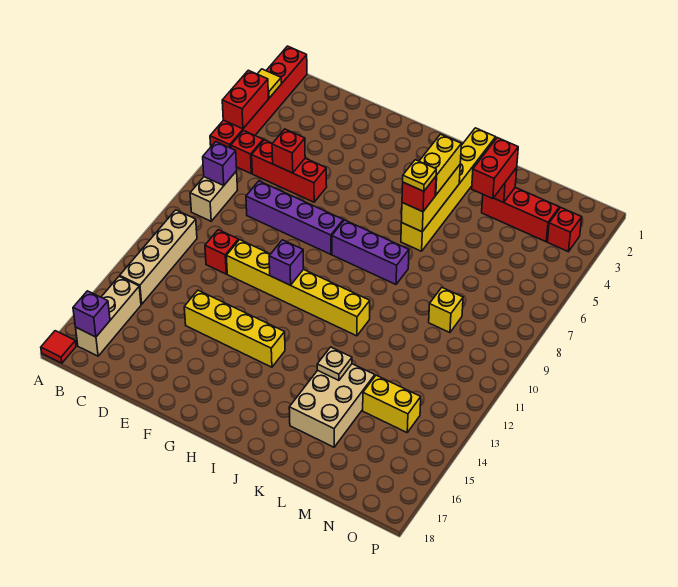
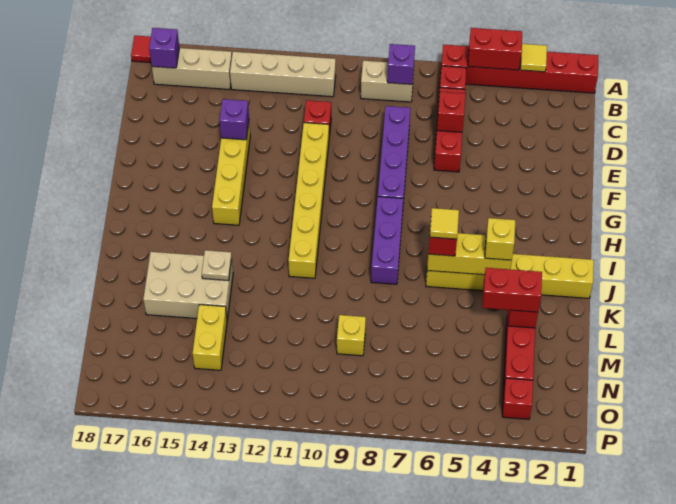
purple brick G11 level 2 -> purple brick E14 level 2
yellow brick J4:J5 level 3 -> yellow brick J4 level 3
yellow plate J6 level 4 -> yellow tile J6 level 4

